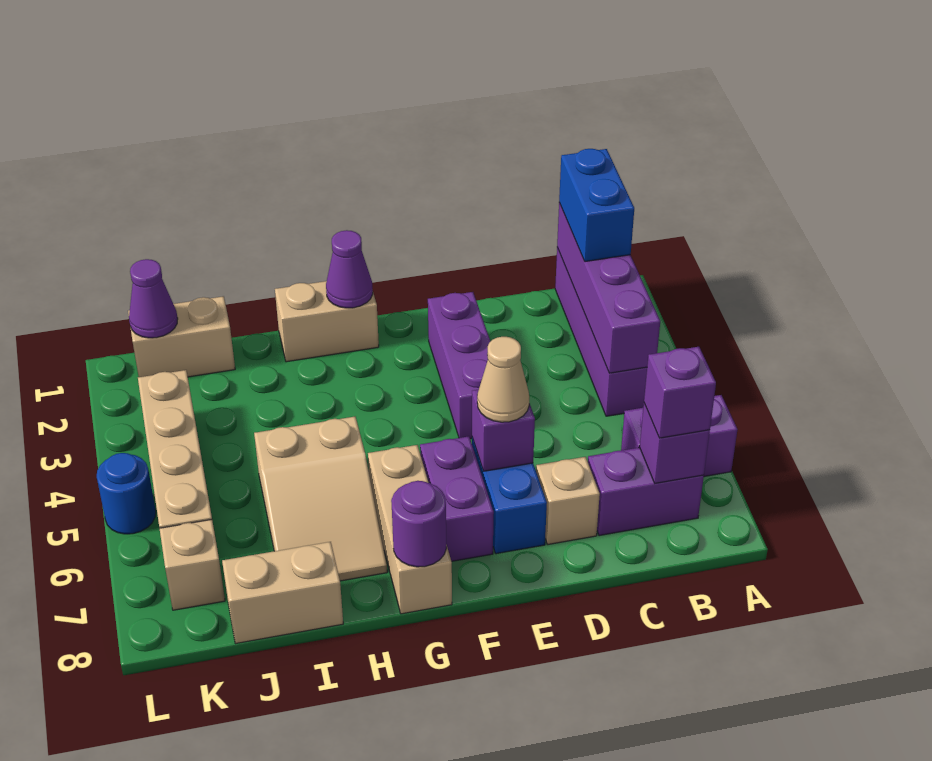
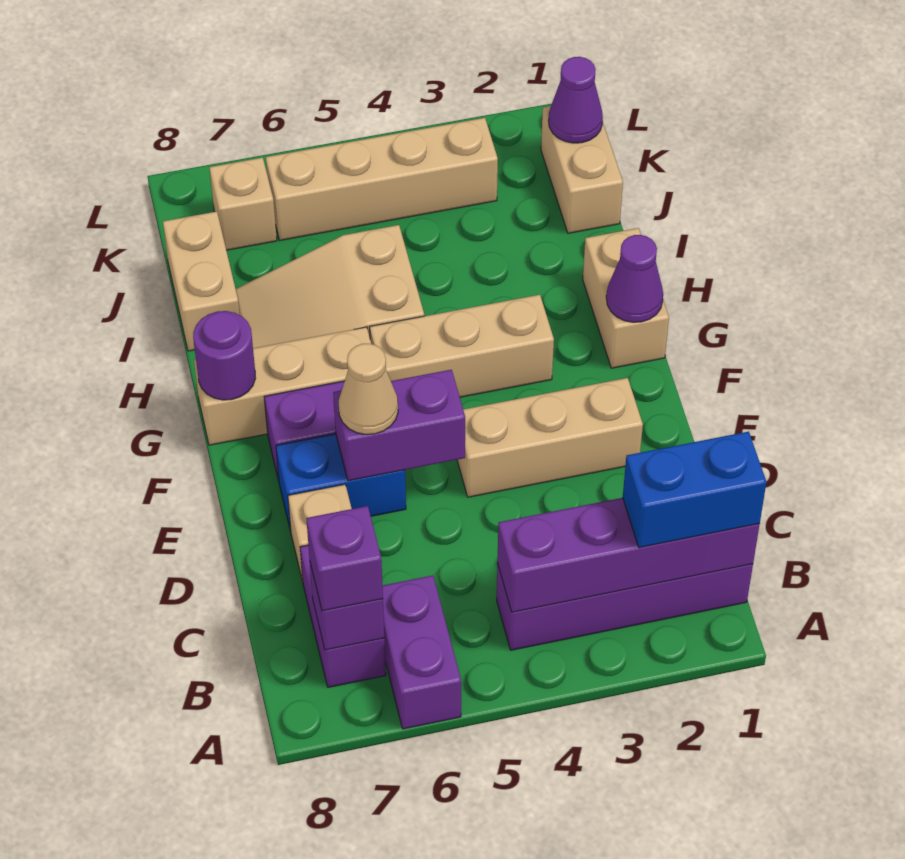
purple brick E2:E4 level 1 -> tan brick E2:E4 level 1
purple brick E6 level 2 -> purple brick E5:E6 level 2
none -> tan brick G3:G5 level 1
blue round brick L5 level 1 -> none

